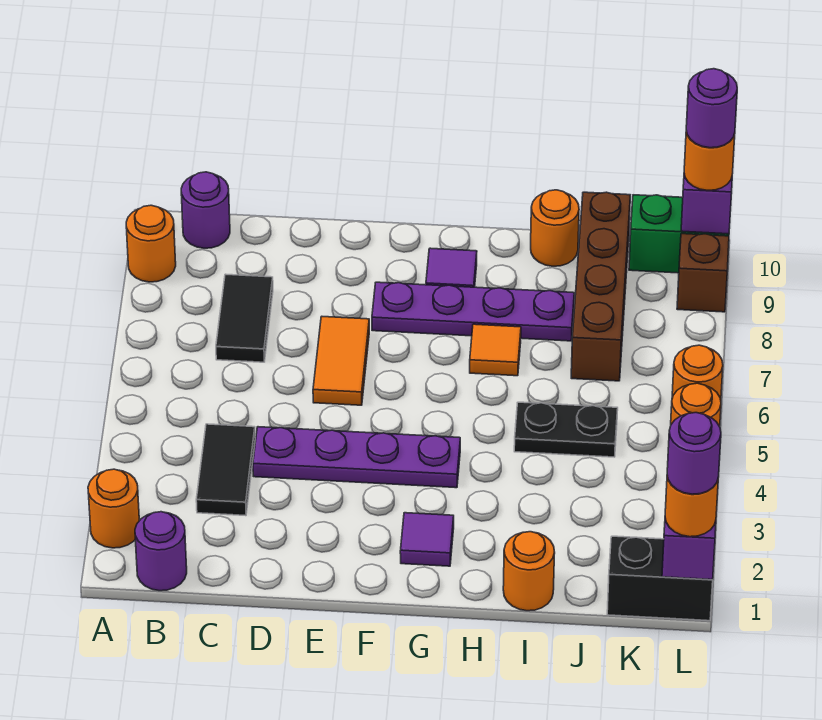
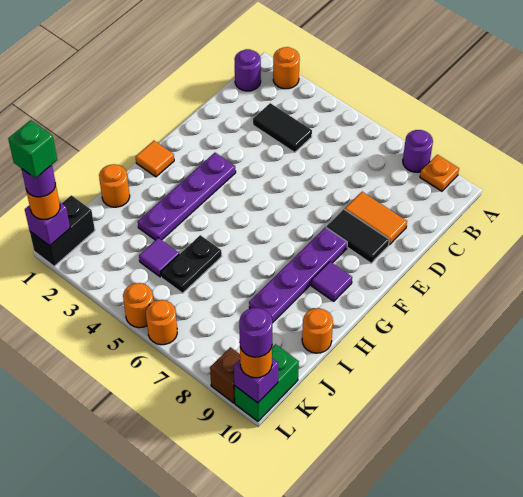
orange round brick A9 level 1 -> orange plate A9 level 1
purple round brick B10 level 1 -> purple round brick A8 level 1
black tile C7:C8 level 1 -> black tile E8:E9 level 1
purple plate D4:G4 level 1 -> purple plate F3:I3 level 1
orange tile E6:E7 level 1 -> orange tile D8:D9 level 1
purple tile G2 level 1 -> purple tile J4 level 1
orange tile H7 level 1 -> orange tile G1 level 1
brown brick J7:J10 level 1 -> none
none -> green brick L1 level 5

